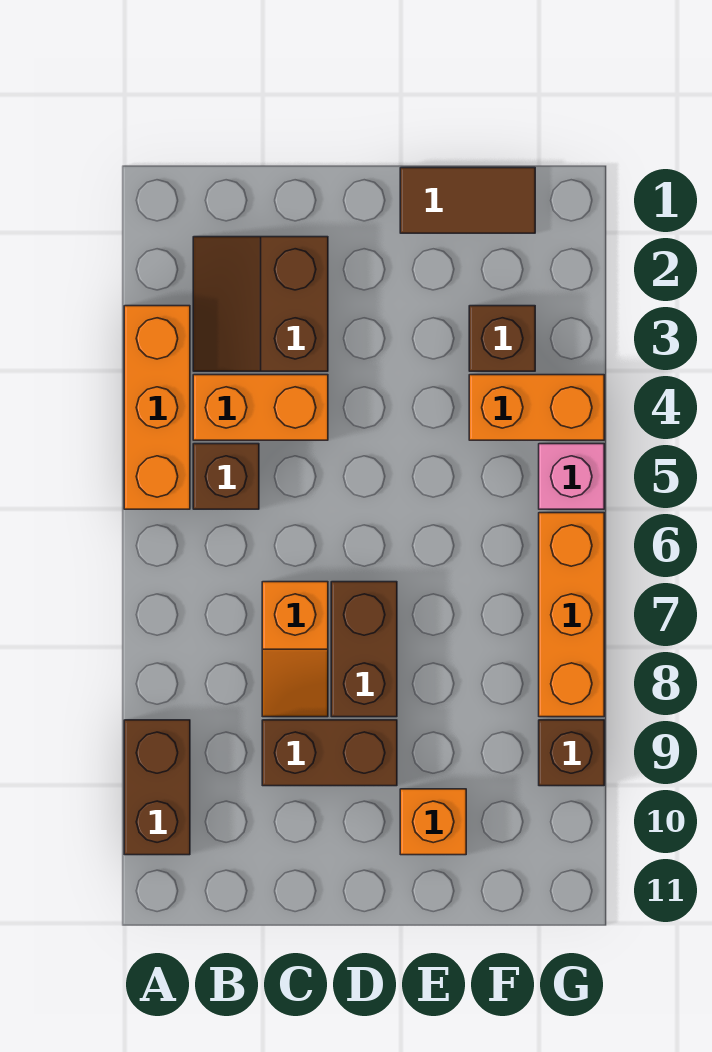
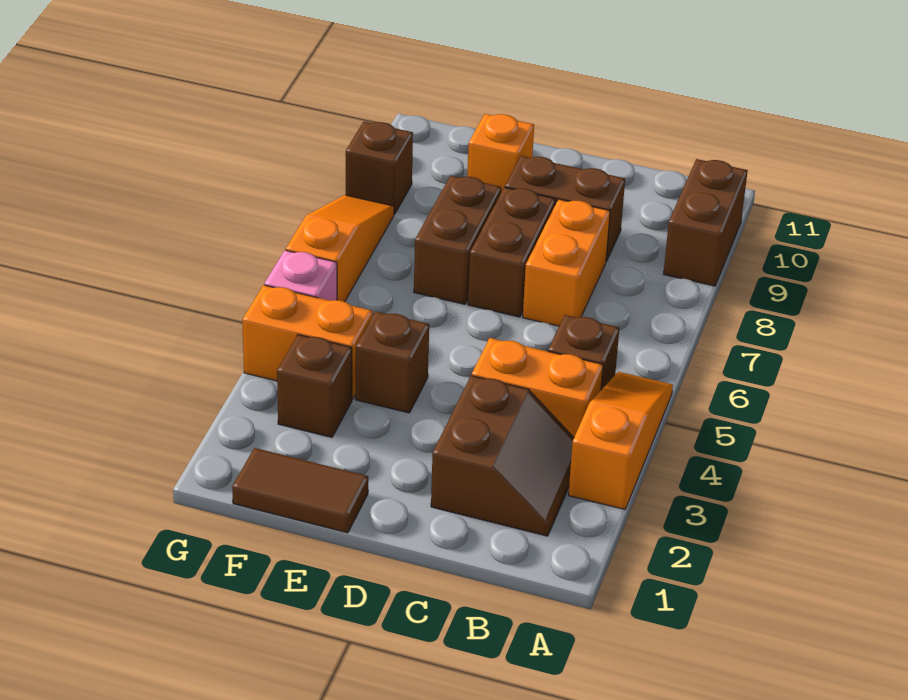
orange brick A3:A5 level 1 -> orange slope A3:A5 level 1 top 3
orange slope C7:C8 level 1 top 7 -> orange brick C7:C8 level 1
none -> brown brick E4 level 1
none -> brown brick E7:E8 level 1
orange brick G6:G8 level 1 -> orange slope G6:G8 level 1 top 6

